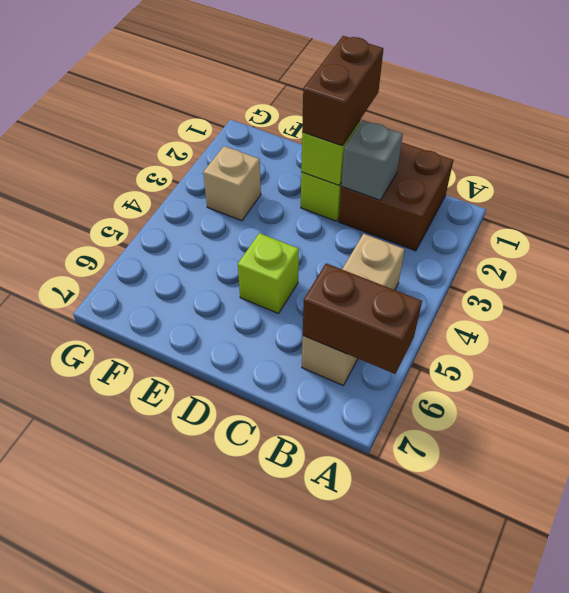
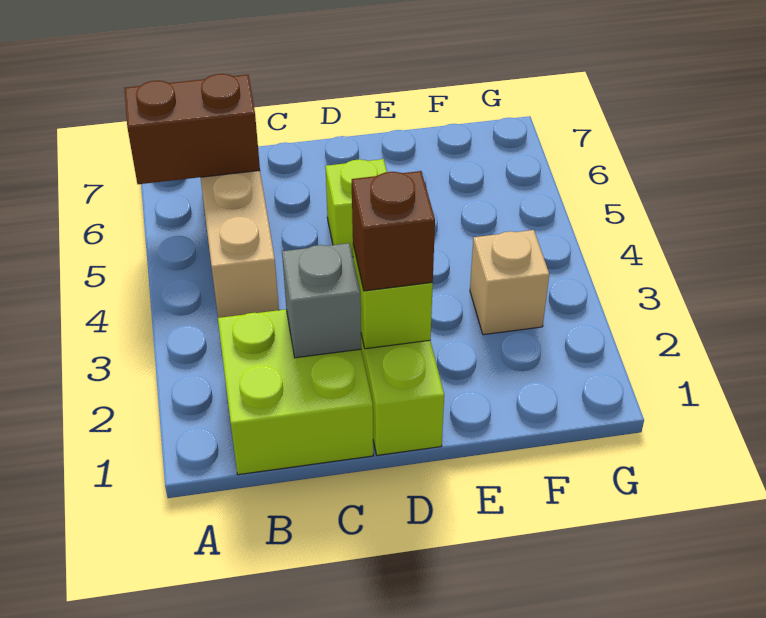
brown brick B1:C2 level 1 -> lime brick B1:C2 level 1
brown brick D1:D2 level 3 -> brown brick D2 level 3

